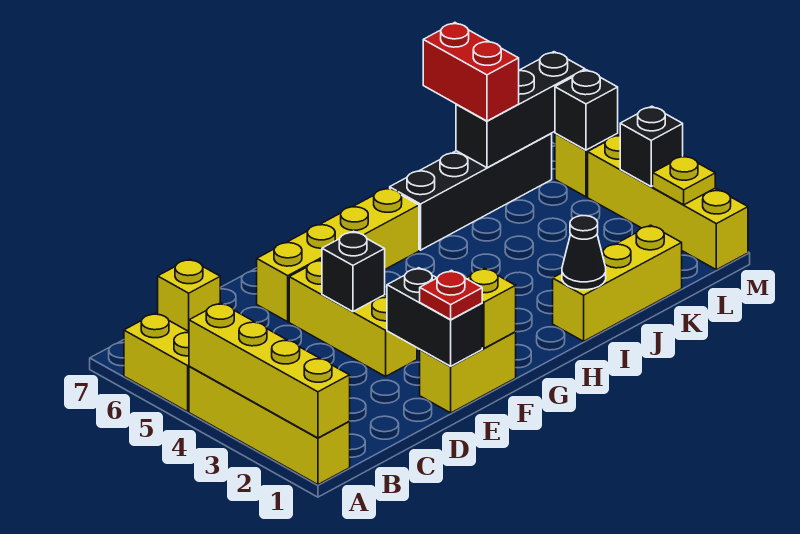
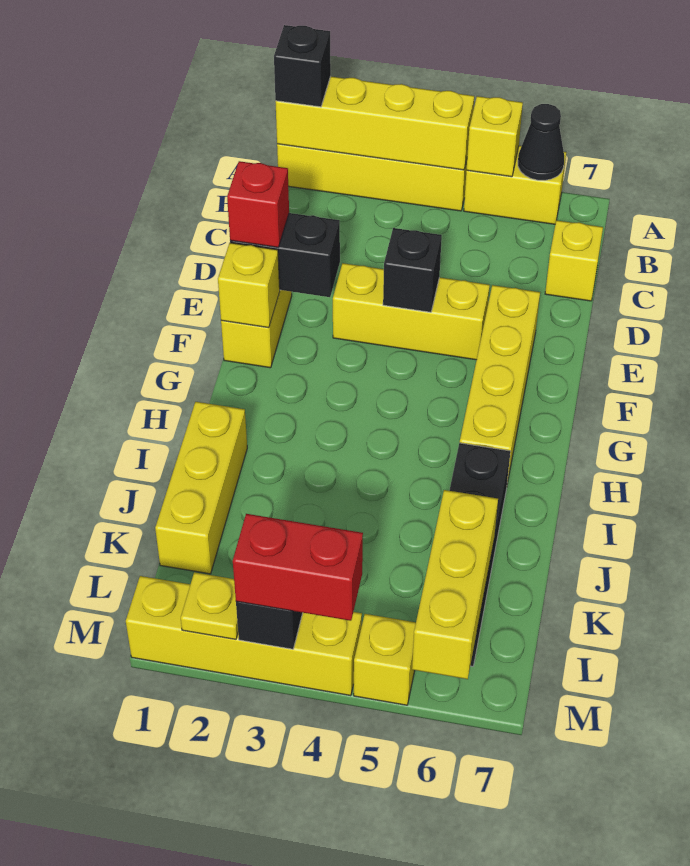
none -> yellow brick A5 level 2
red plate E1 level 3 -> red brick E1 level 3
black cone I1 level 2 -> black cone A6 level 2
black brick K6:M6 level 2 -> yellow brick K6:M6 level 2
red brick K6:K7 level 3 -> red brick M3:M4 level 3
black brick M5 level 2 -> black brick A1 level 3

